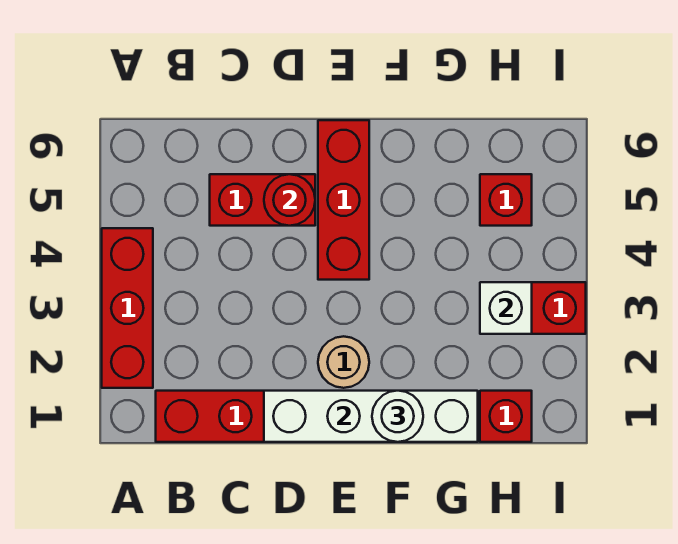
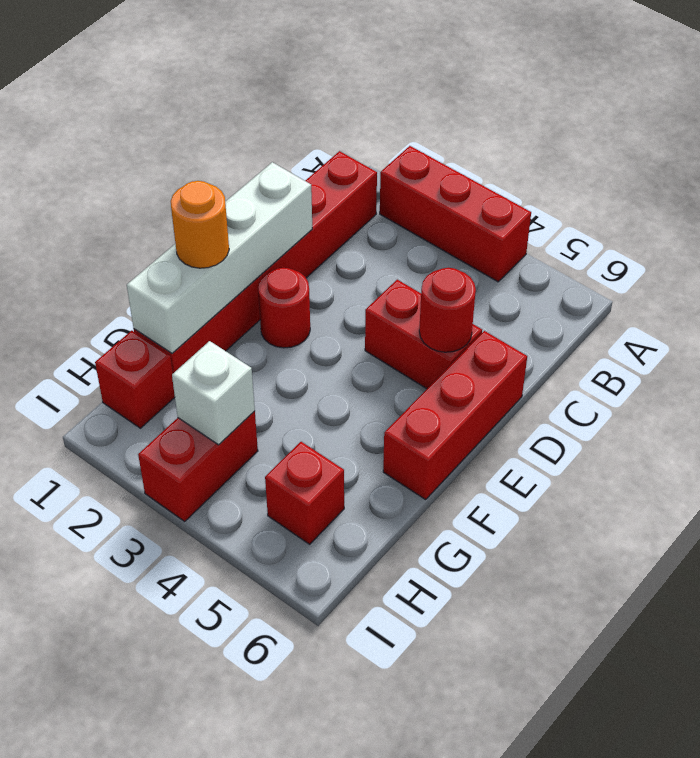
red brick C5:D5 level 1 -> red brick D4:D5 level 1
tan round brick E2 level 1 -> red round brick E2 level 1
red brick E4:E6 level 1 -> red brick D6:F6 level 1
white round brick F1 level 3 -> orange round brick F1 level 3

